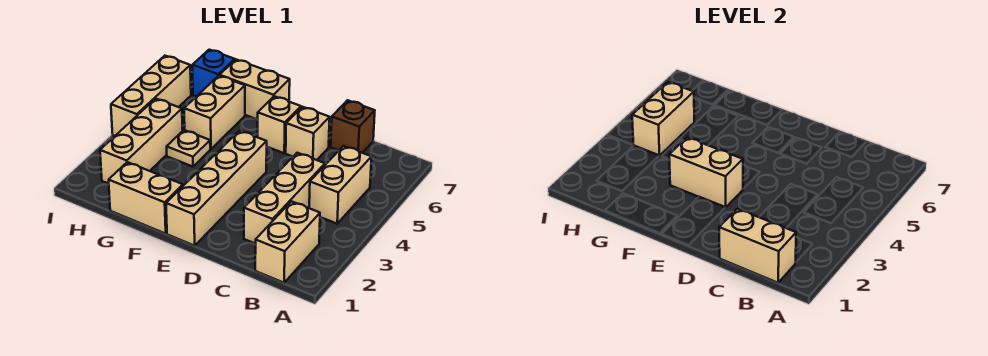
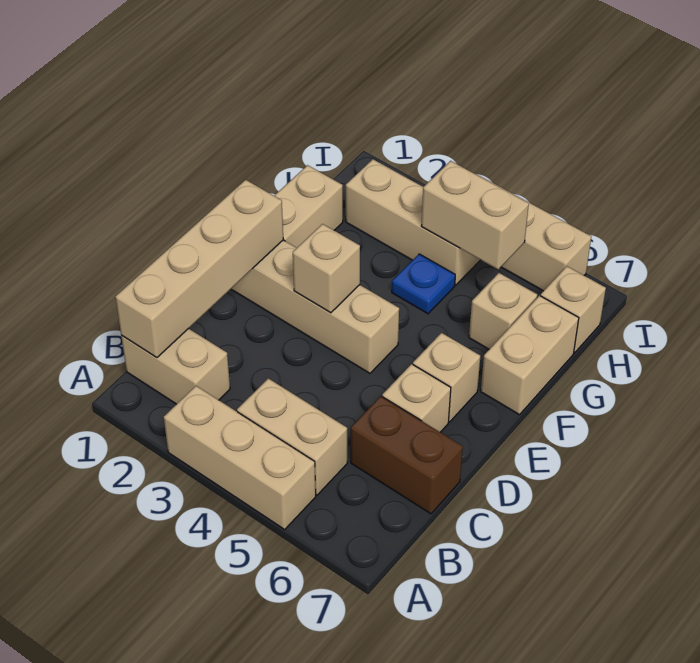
tan brick B1:C1 level 2 -> tan brick B1:E1 level 2
tan brick C2:C4 level 1 -> tan brick A3:A5 level 1
brown brick C7 level 1 -> brown brick C6:C7 level 1
tan brick E3:F3 level 2 -> tan brick E3 level 2
tan plate G4 level 1 -> blue plate G4 level 1
tan brick G5:G6 level 1 -> tan brick G6 level 1
blue brick H7 level 1 -> tan brick H7 level 1

